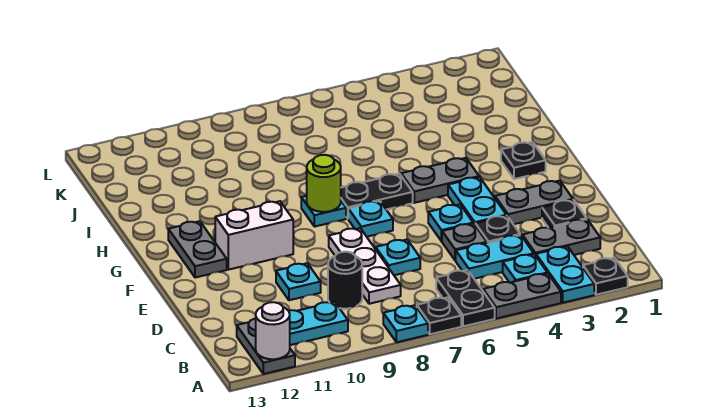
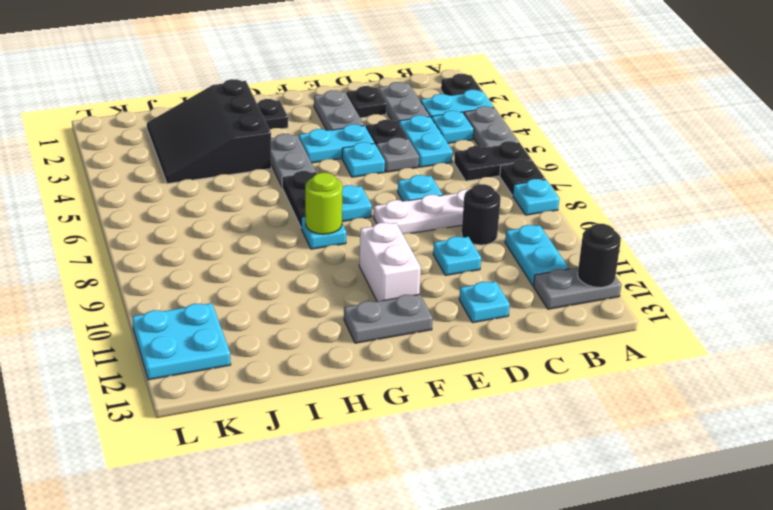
white round brick A12 level 2 -> black round brick A12 level 2
none -> cyan plate D12 level 1
none -> black slope H2:J4 level 1 top H
none -> cyan plate K11:L12 level 1

